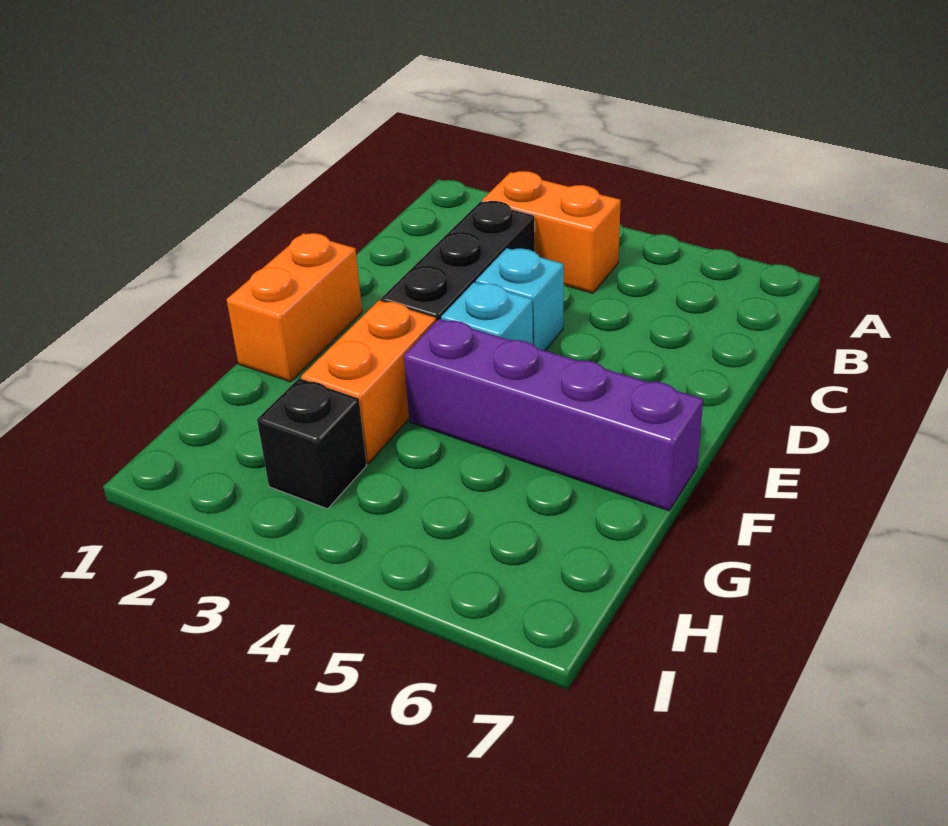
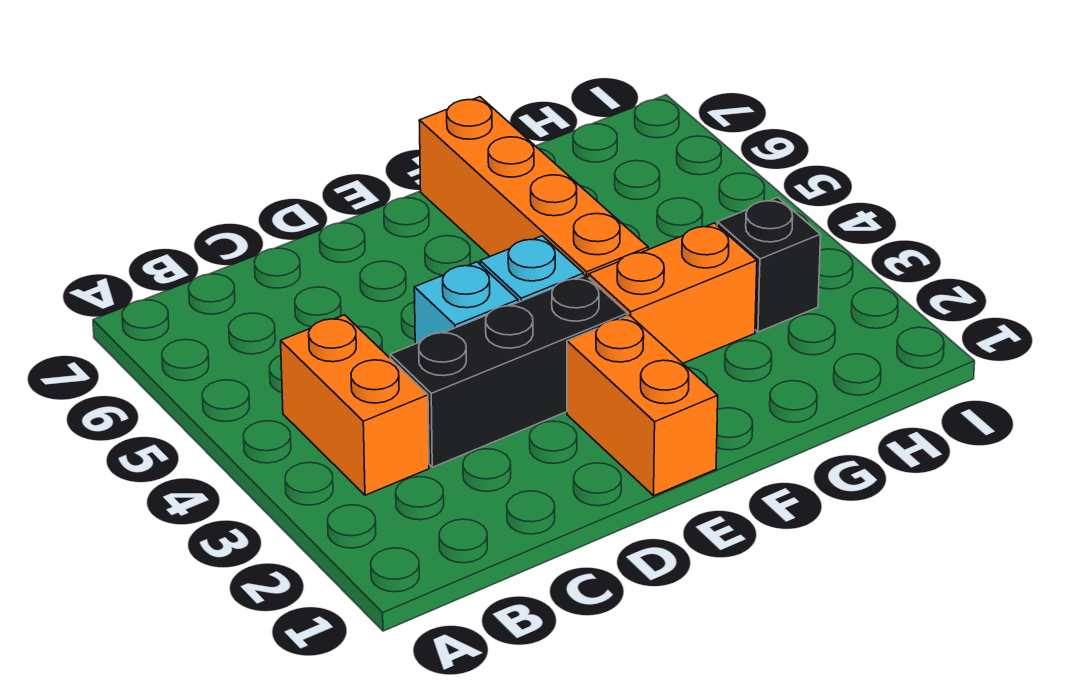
orange brick E1:F1 level 1 -> orange brick E1:E2 level 1
purple brick F4:F7 level 1 -> orange brick F4:F7 level 1

